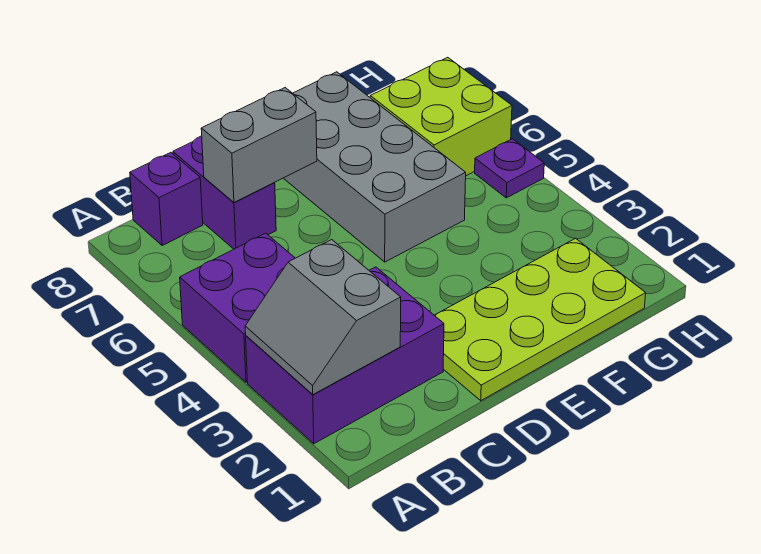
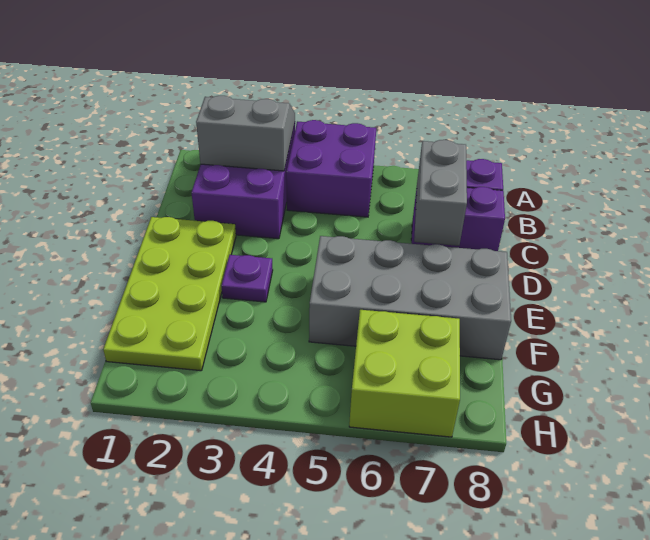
purple plate H5 level 1 -> purple plate E3 level 1

